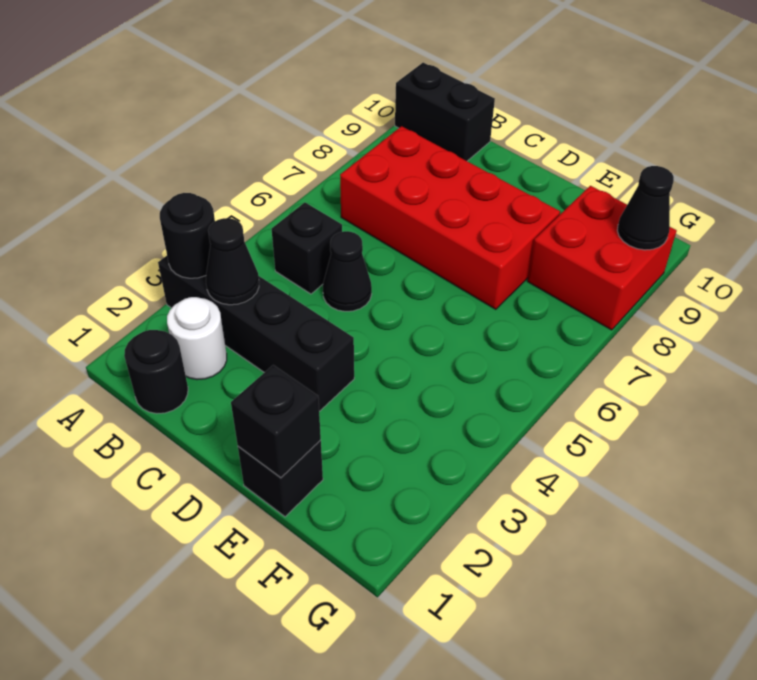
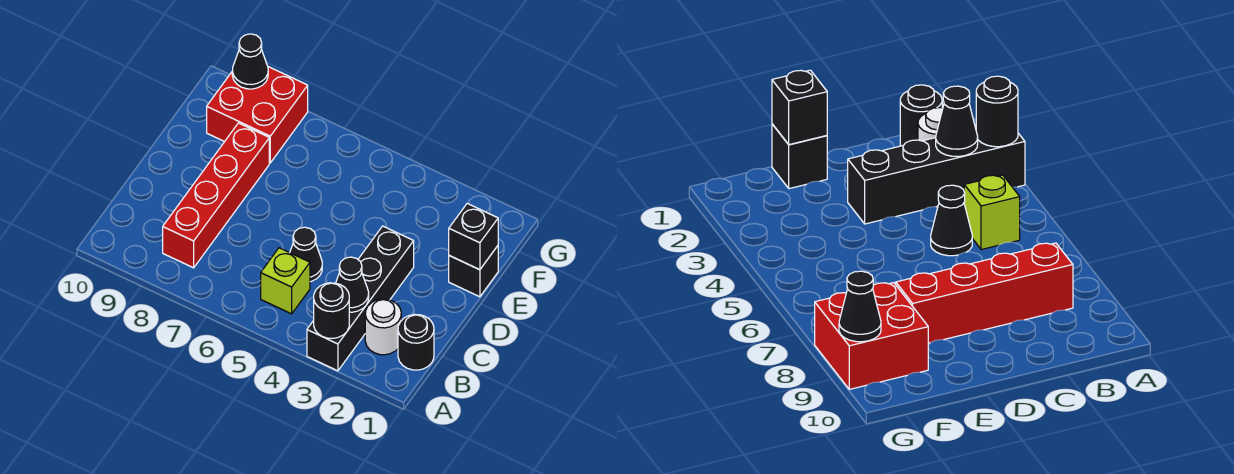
black brick A10:B10 level 1 -> none
black brick B5 level 1 -> lime brick B5 level 1
red brick B7:E8 level 1 -> red brick B8:E8 level 1

